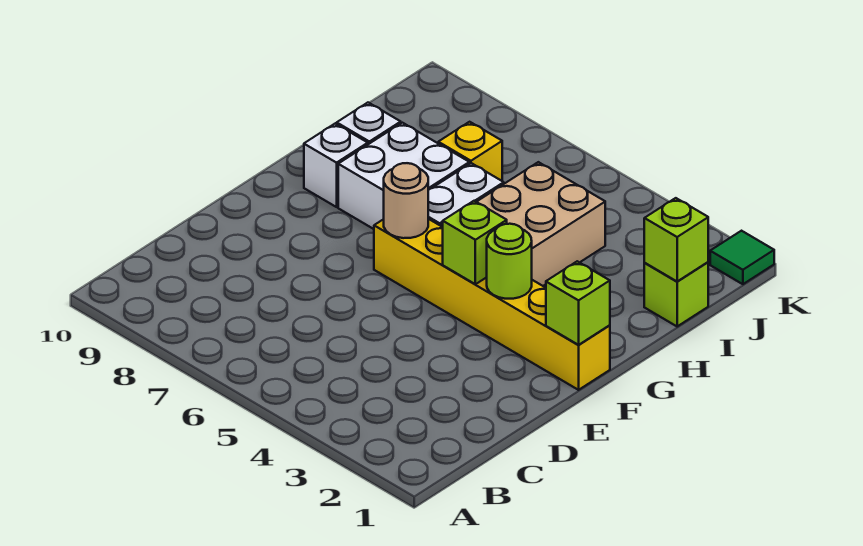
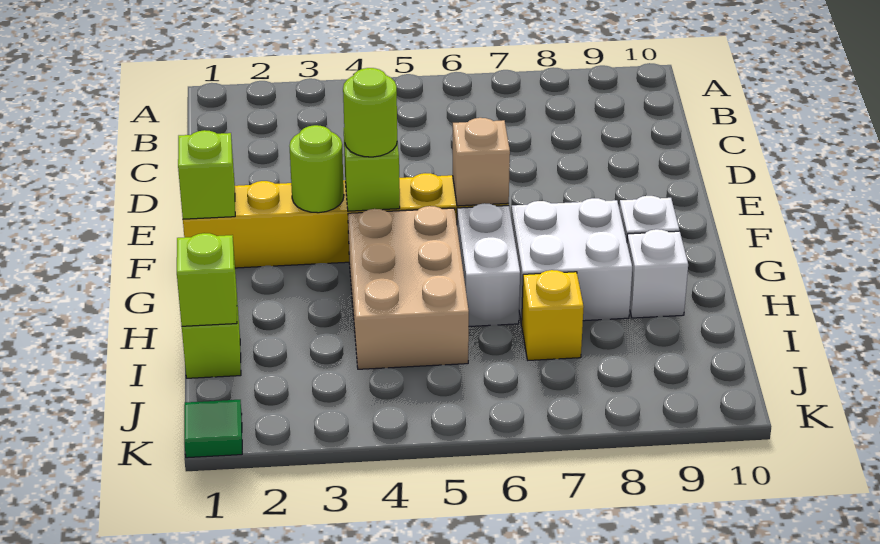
none -> lime round brick F4 level 3
tan round brick F6 level 2 -> tan brick F6 level 2

